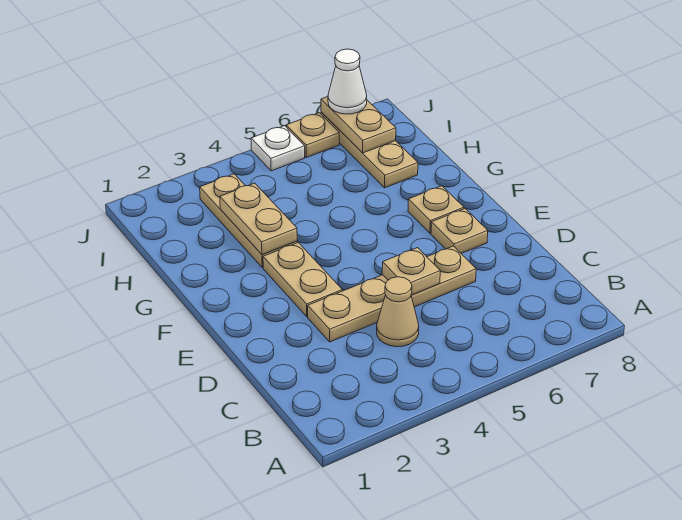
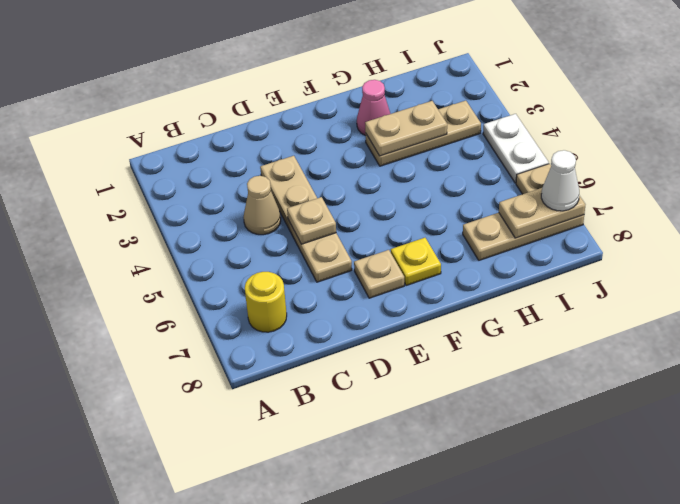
none -> yellow round brick B7 level 1
tan plate E3:F3 level 1 -> none
tan plate F7 level 1 -> yellow plate F7 level 1
none -> pink cone G2 level 1
white plate J5 level 1 -> white plate J4:J5 level 1

